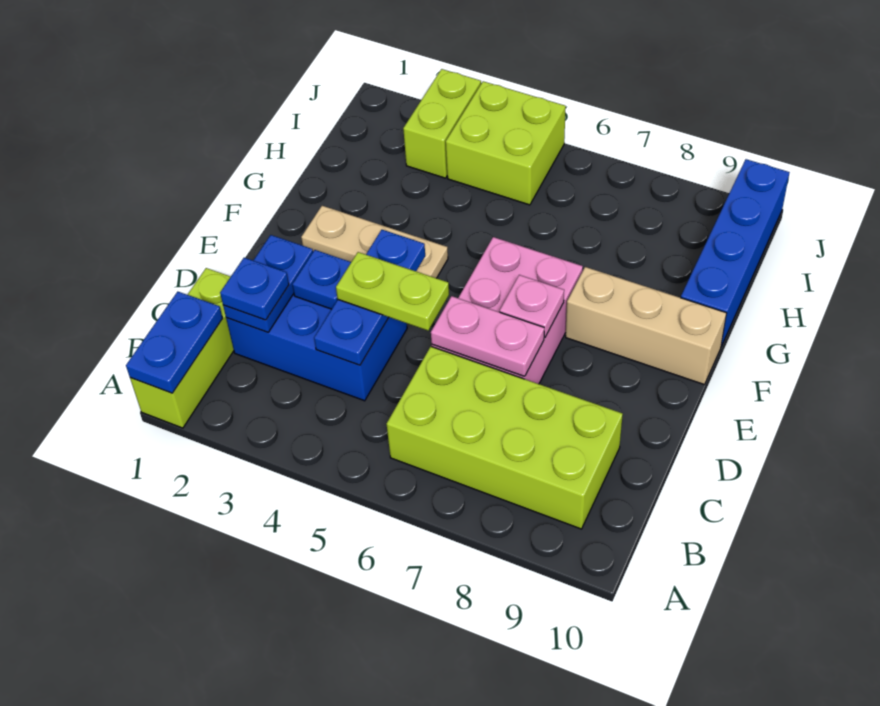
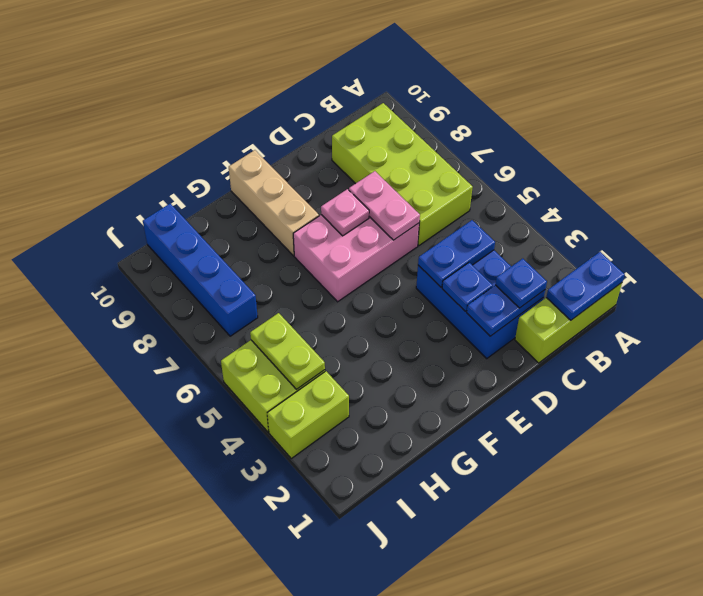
blue plate C4:E4 level 2 -> blue plate C4:D4 level 2
lime plate D4:D5 level 3 -> lime plate I4:I5 level 2
tan plate F2:F4 level 1 -> none
blue brick G10:J10 level 1 -> blue brick I7:I10 level 1

